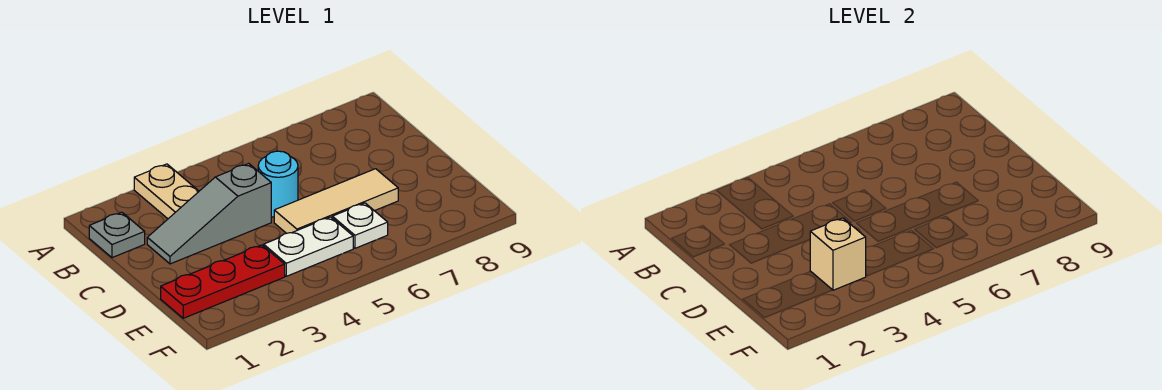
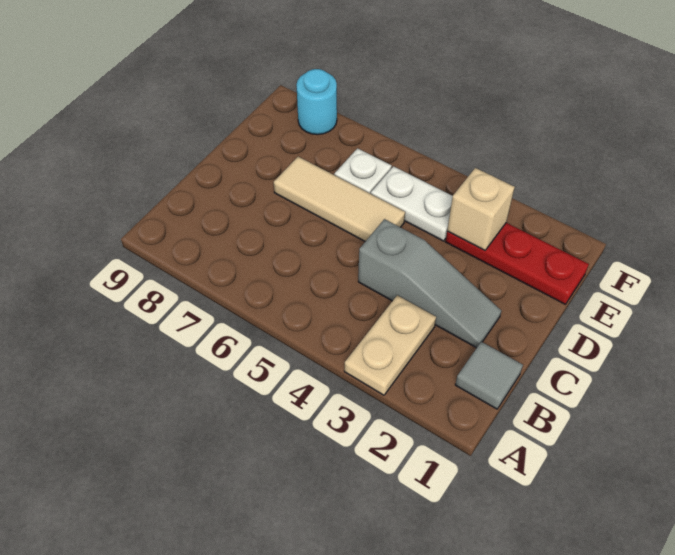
grey plate B1 level 1 -> grey tile B1 level 1
cyan round brick C5 level 1 -> cyan round brick F8 level 1

